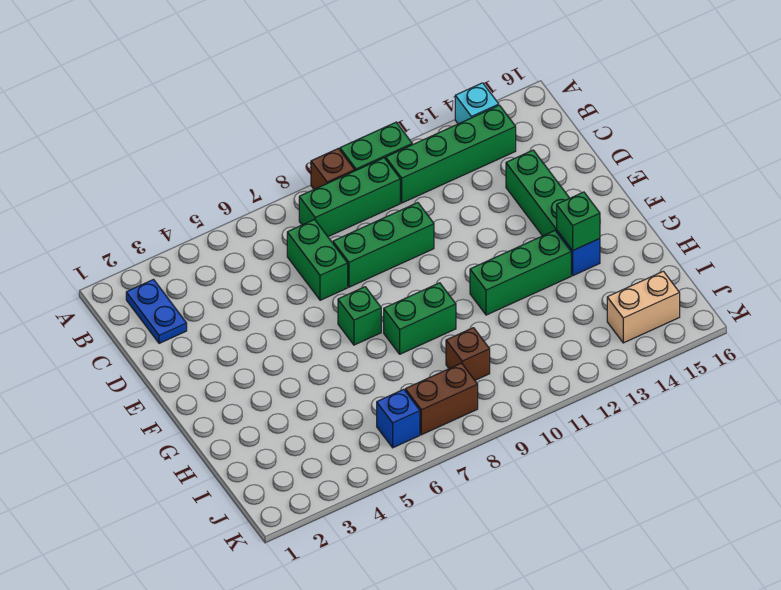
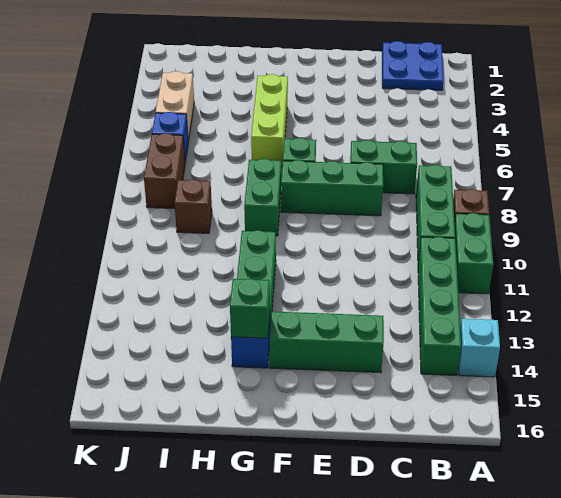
blue plate B2:C2 level 1 -> blue plate B1:C2 level 1
green brick D8:D10 level 1 -> green brick D8:F8 level 1
none -> lime brick G4:G6 level 1
tan brick J14:J15 level 1 -> tan brick J4:J5 level 1

